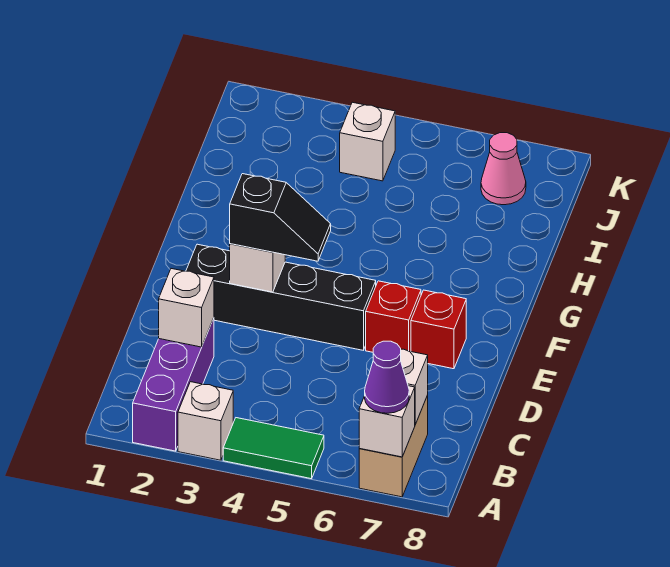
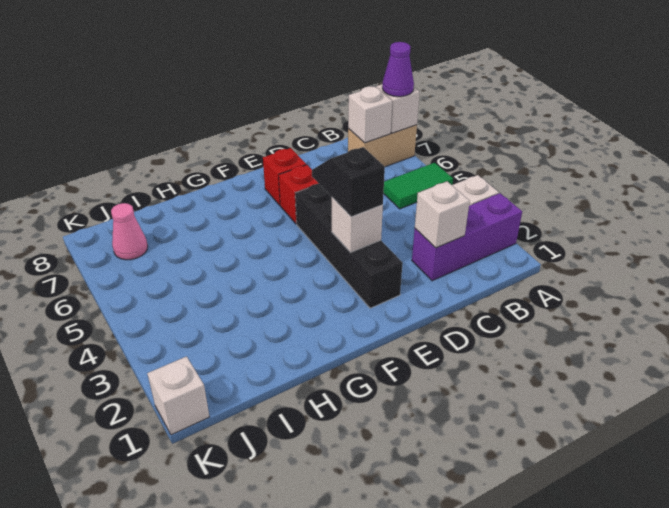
green tile A4:A5 level 1 -> green tile A5:B5 level 1
white brick J4 level 1 -> white brick K1 level 1

